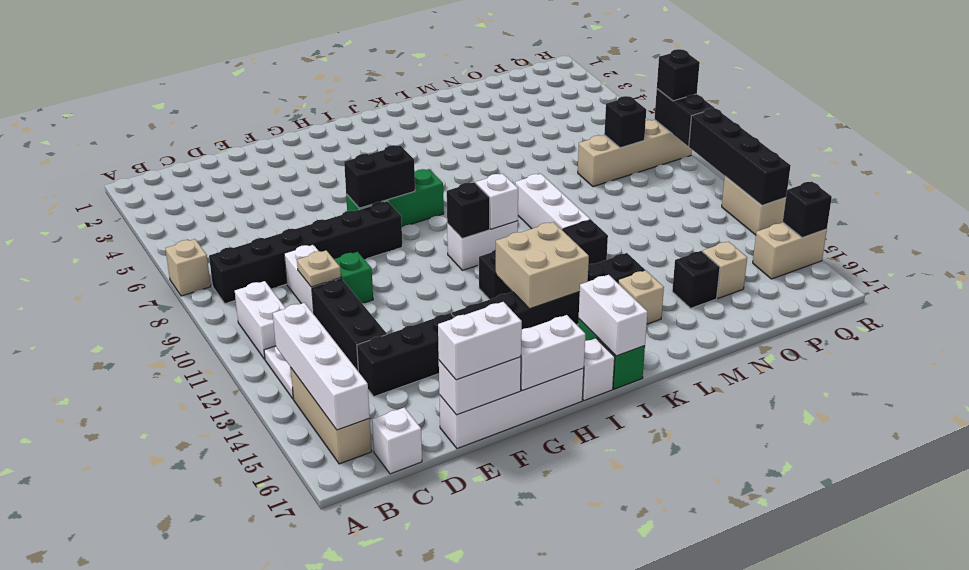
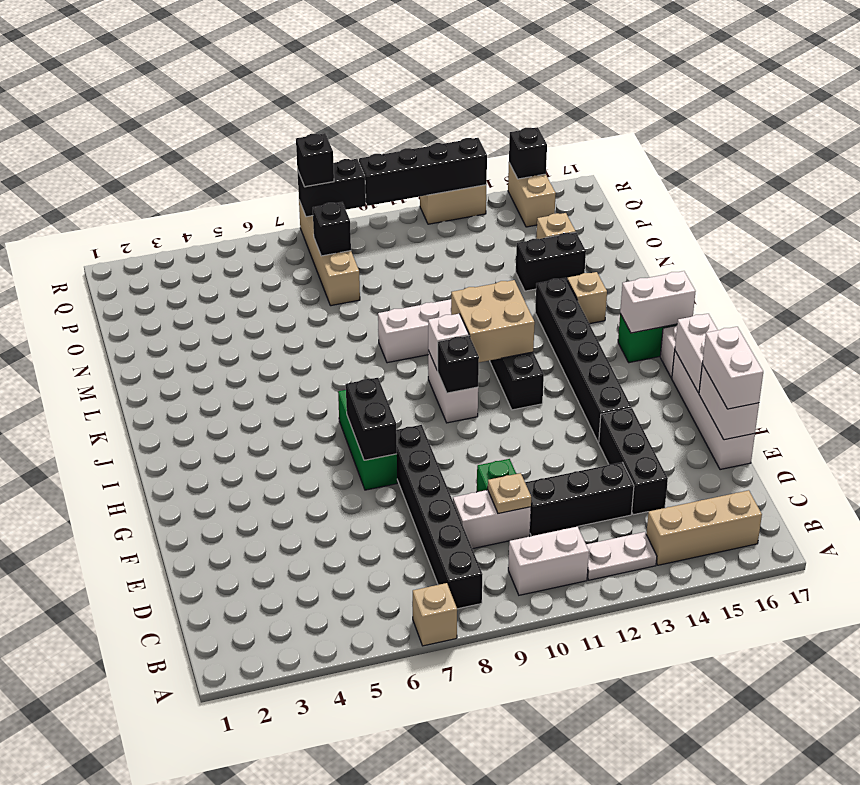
white brick B13:B16 level 2 -> none
white brick C17 level 1 -> none
tan brick I13:J14 level 2 -> tan brick J11:K12 level 2
black brick N15 level 1 -> black brick N14:N15 level 1

